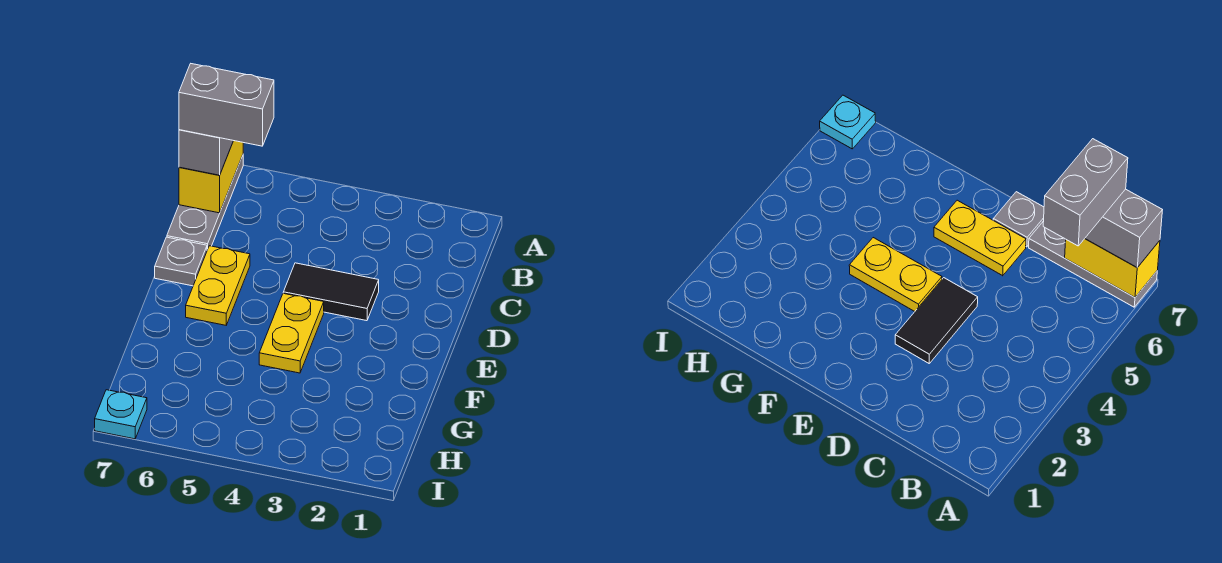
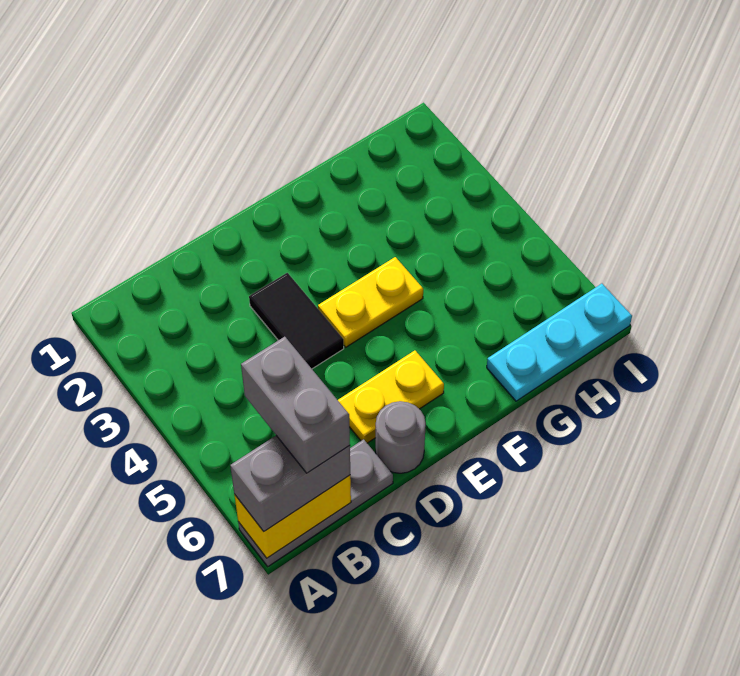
grey plate D7 level 1 -> grey round brick D7 level 1
cyan plate I7 level 1 -> cyan plate G7:I7 level 1

